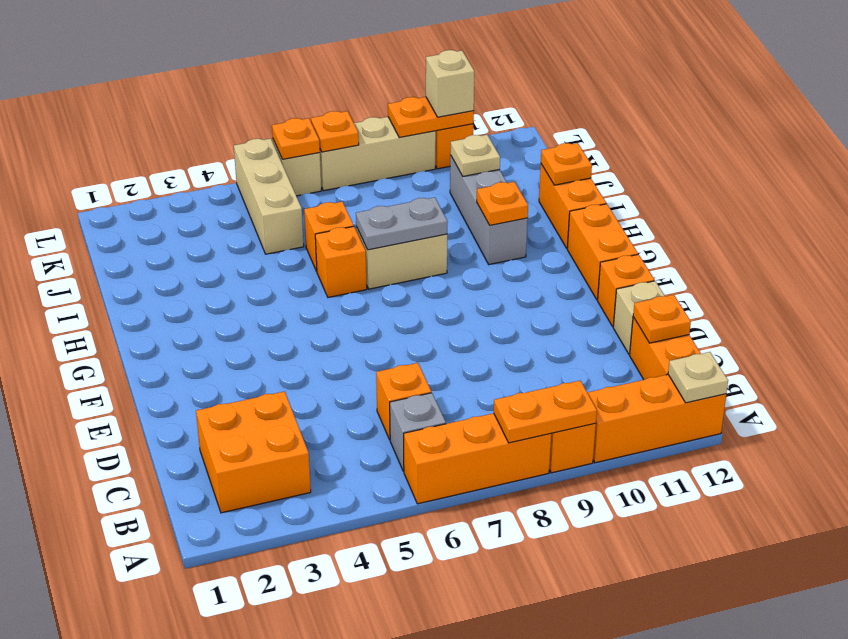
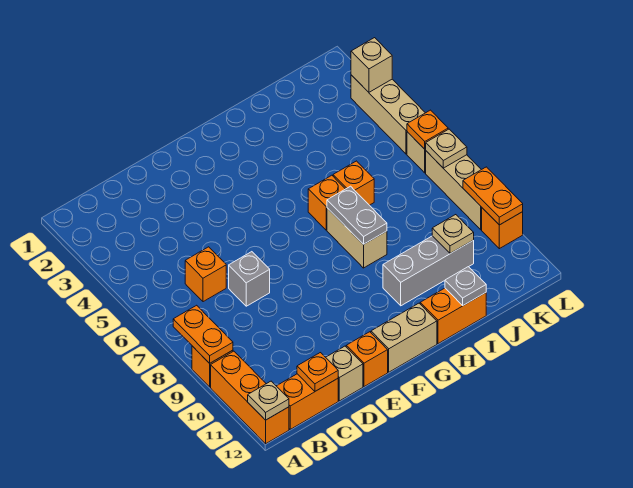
orange brick A6:A8 level 1 -> none
orange brick B2:C3 level 1 -> none
grey brick B6 level 1 -> grey brick D7 level 1
orange brick F12:G12 level 1 -> tan brick F12:G12 level 1
orange plate H10 level 2 -> none
orange plate I12 level 2 -> grey plate I12 level 2
tan brick J5:L5 level 1 -> tan brick L3:L5 level 1
orange plate L7 level 2 -> tan plate L7 level 2
tan brick L10 level 3 -> tan brick L3 level 2

